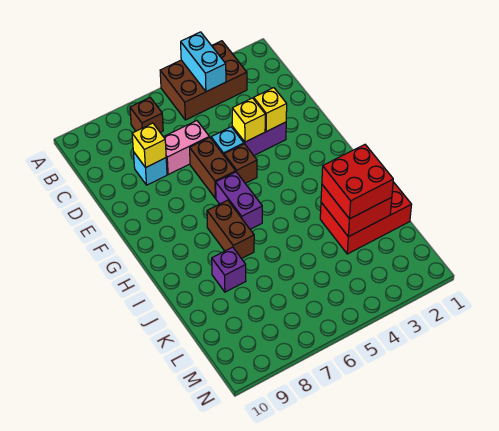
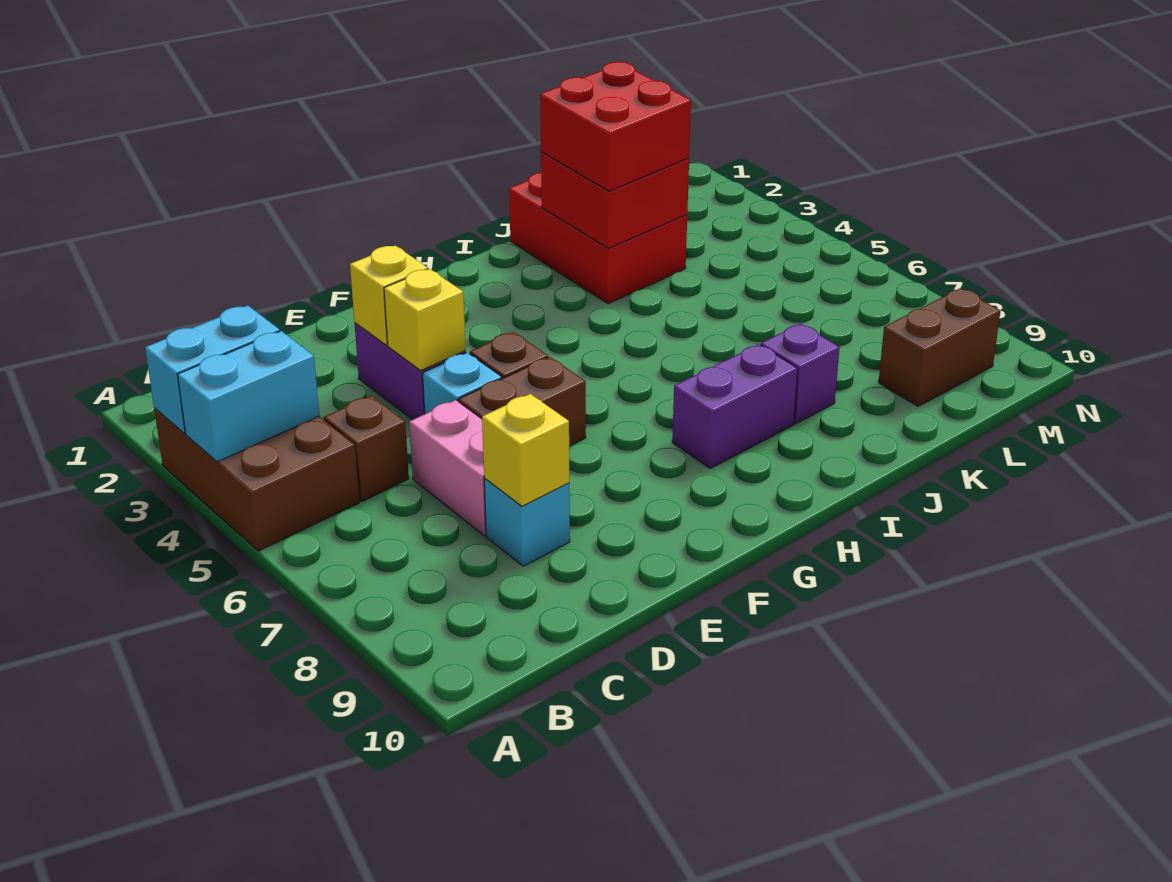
none -> cyan brick A3:B3 level 2
brown brick B7 level 1 -> brown brick C5 level 1
purple brick G6:H6 level 1 -> purple brick H8:I8 level 1
brown brick H7:I7 level 1 -> brown brick L9:M9 level 1

